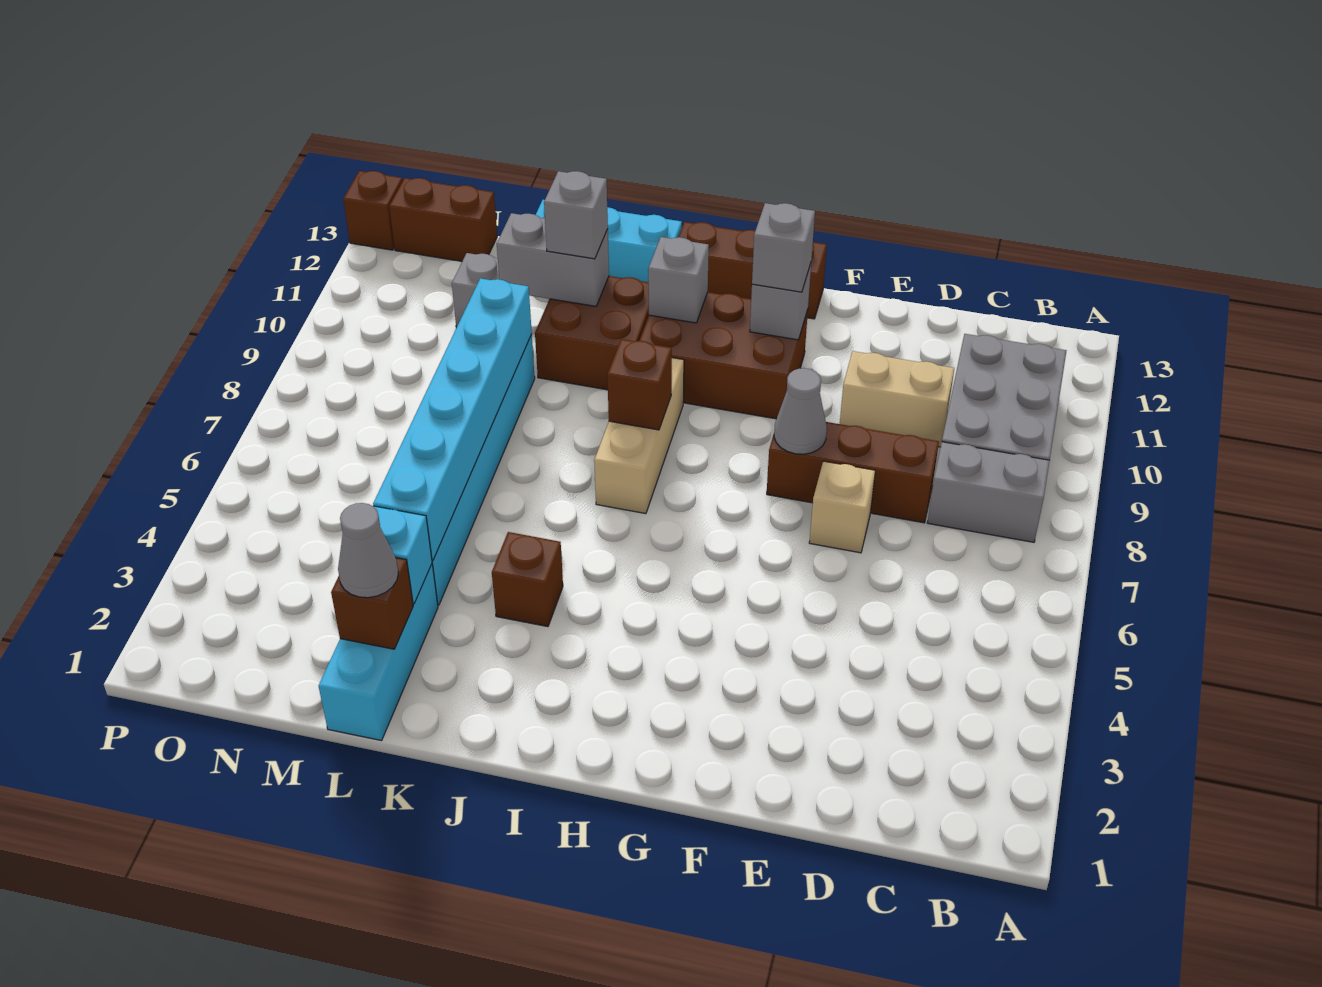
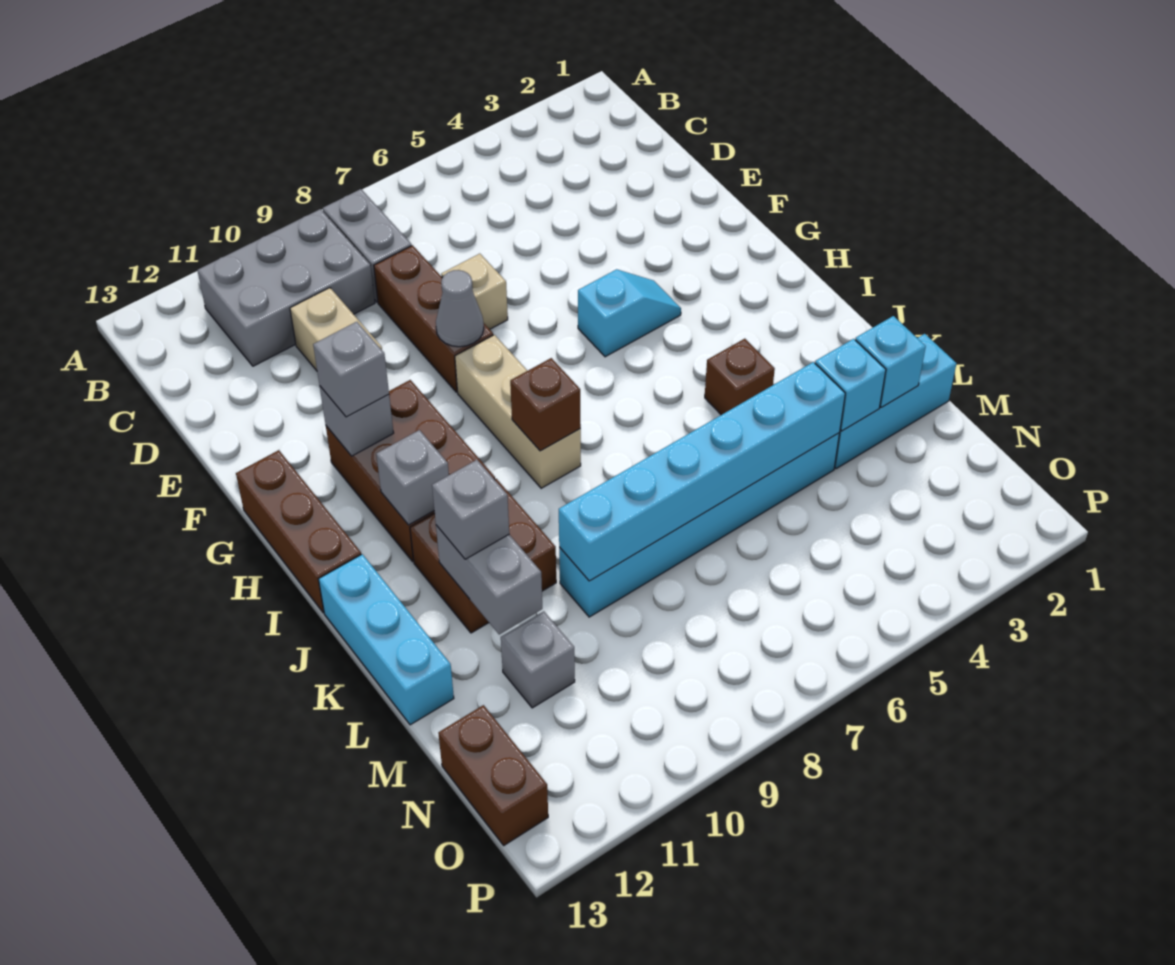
none -> cyan slope G4:G5 level 1 top 5
tan brick I7:I9 level 1 -> tan brick G8:I8 level 1
brown brick L2 level 2 -> cyan brick L2 level 2
grey cone L2 level 3 -> none
brown brick P13 level 1 -> none

